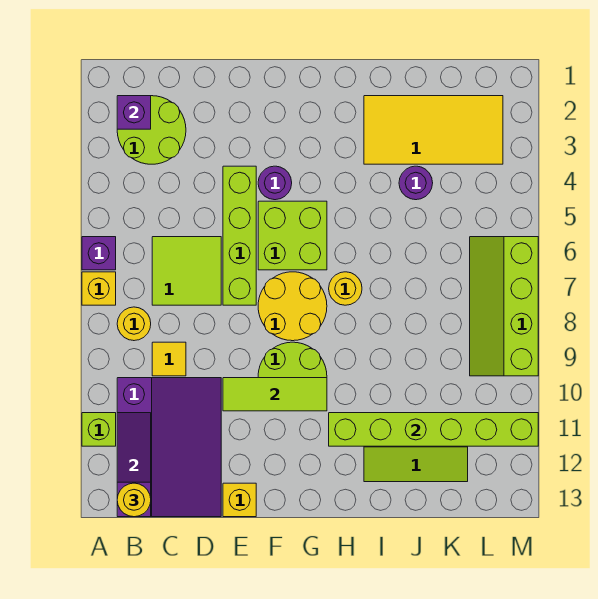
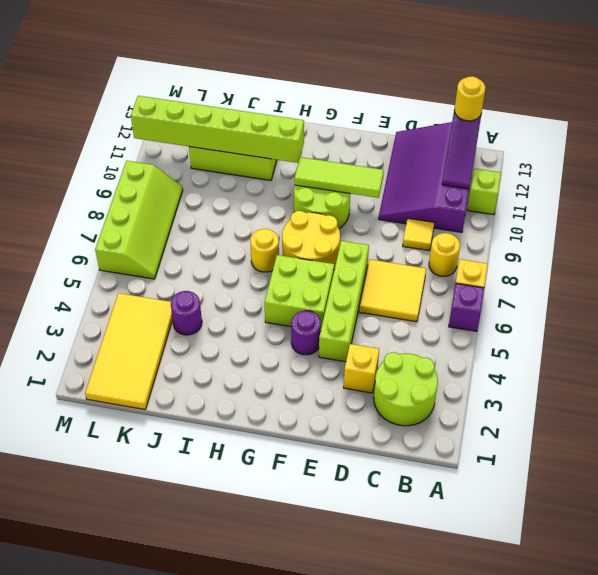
purple brick B2 level 2 -> none
lime tile C6:D7 level 1 -> yellow tile C6:D7 level 1
yellow brick E13 level 1 -> yellow brick D3 level 1
yellow tile I2:L3 level 1 -> yellow tile K1:L4 level 1

